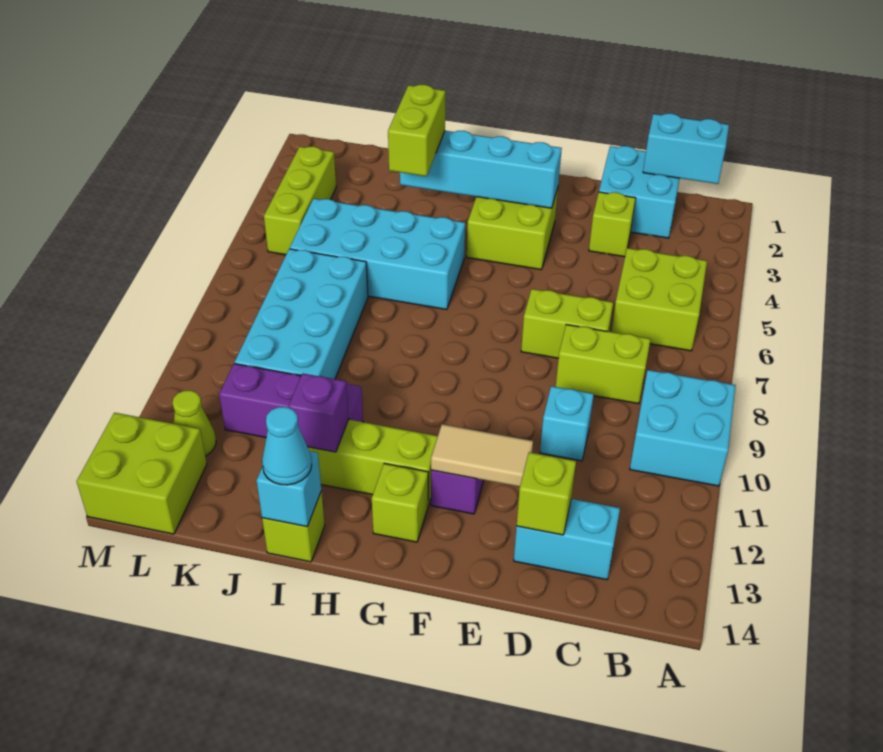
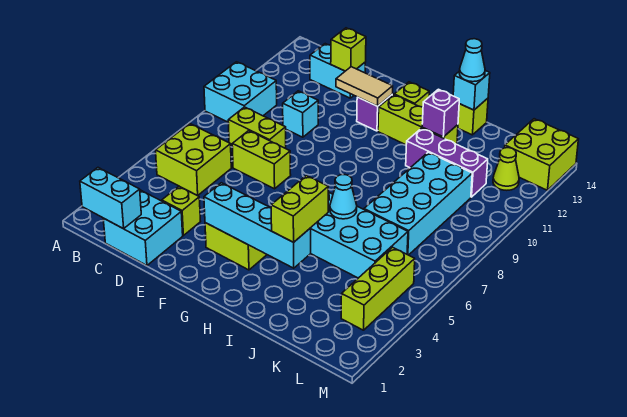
none -> cyan cone I6 level 2

